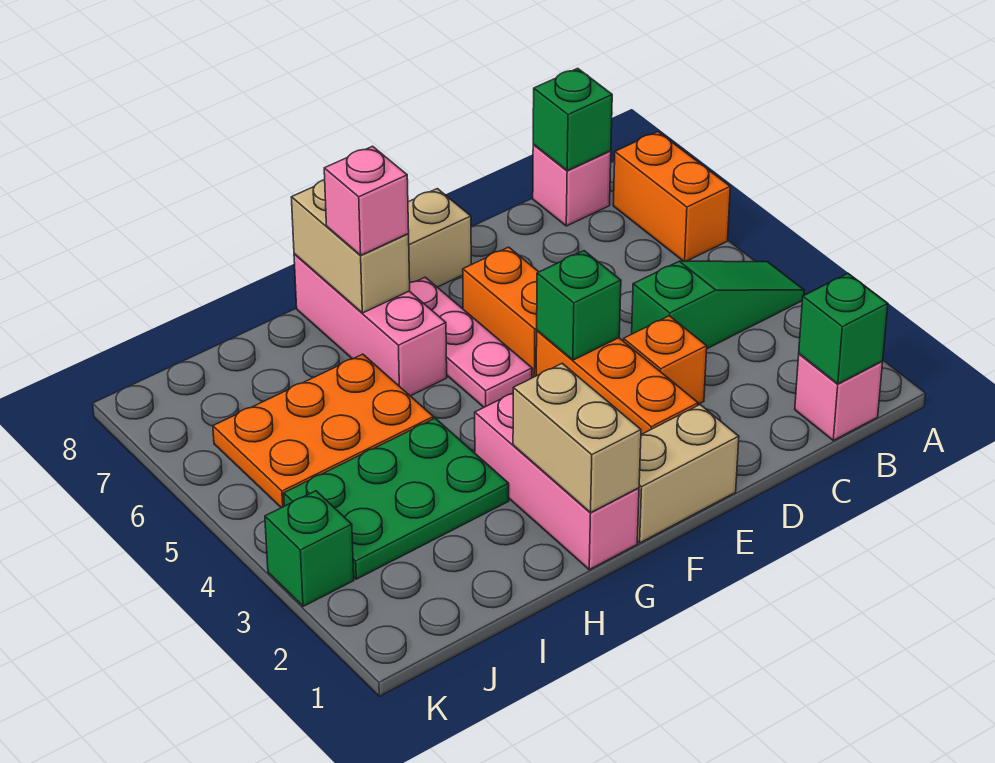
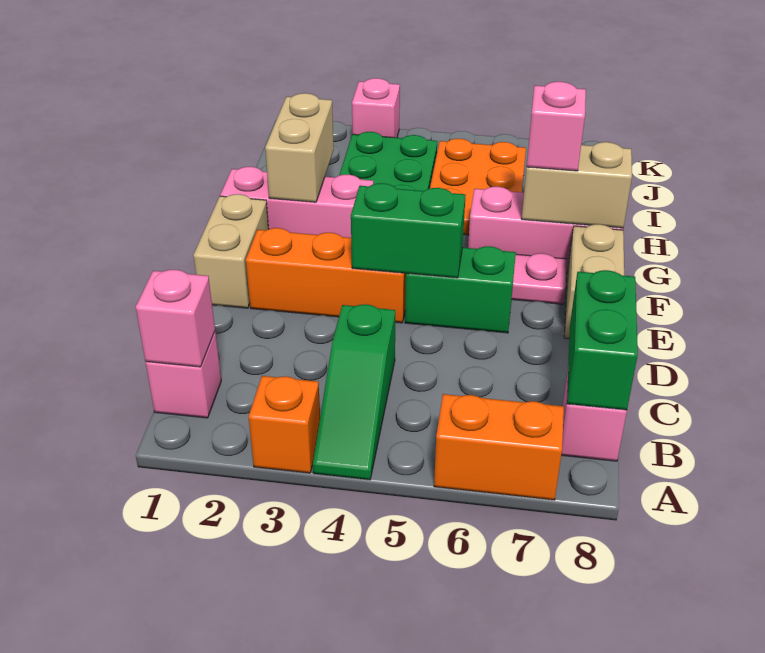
green brick B1 level 2 -> pink brick B1 level 2
green brick B8 level 2 -> green brick B8:C8 level 2
orange brick D3 level 1 -> orange brick A3 level 1
green brick E4 level 2 -> green brick E4:E5 level 2
orange brick E5:E6 level 1 -> green brick E5:E6 level 1
tan brick G1:G2 level 2 -> tan brick G2:H2 level 2
green brick K3 level 1 -> pink brick K3 level 1

